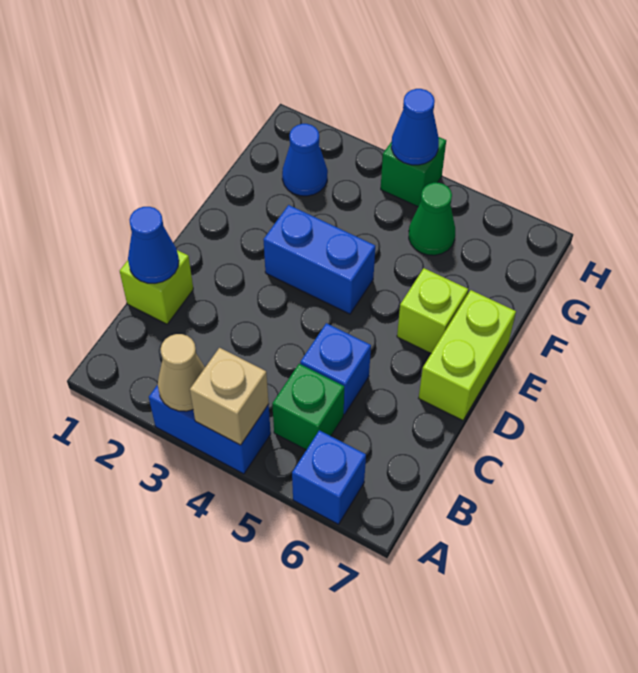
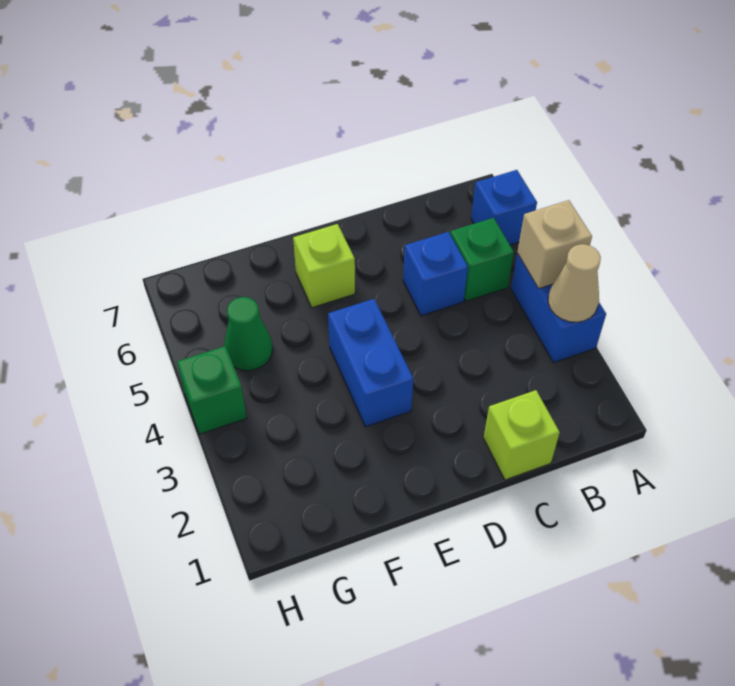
blue cone C1 level 2 -> none
lime brick D7:E7 level 1 -> none
blue cone G2 level 1 -> none
blue cone H4 level 2 -> none

